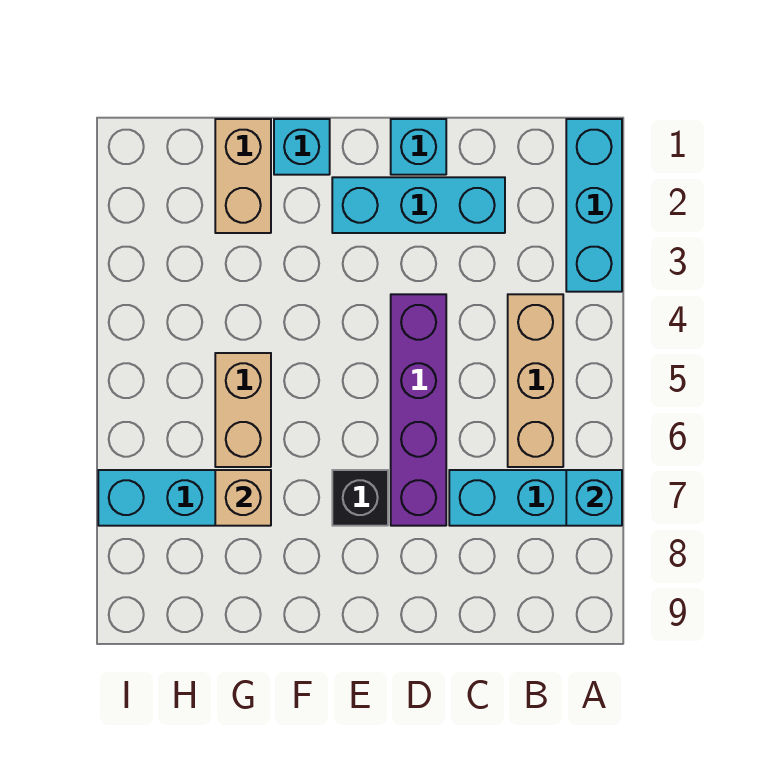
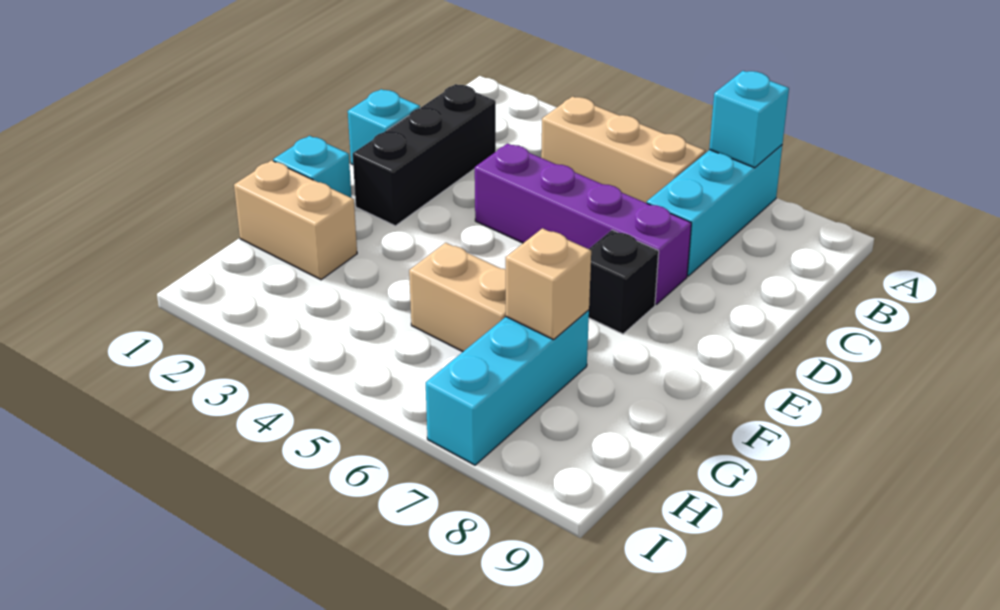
cyan brick A1:A3 level 1 -> none
cyan brick C2:E2 level 1 -> black brick C2:E2 level 1

